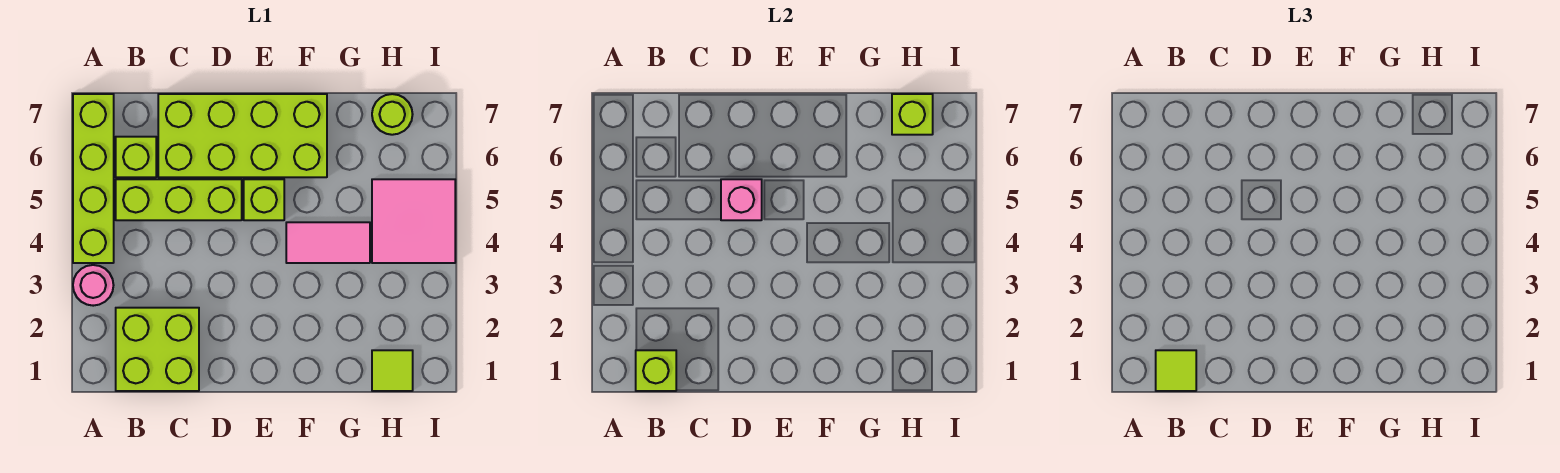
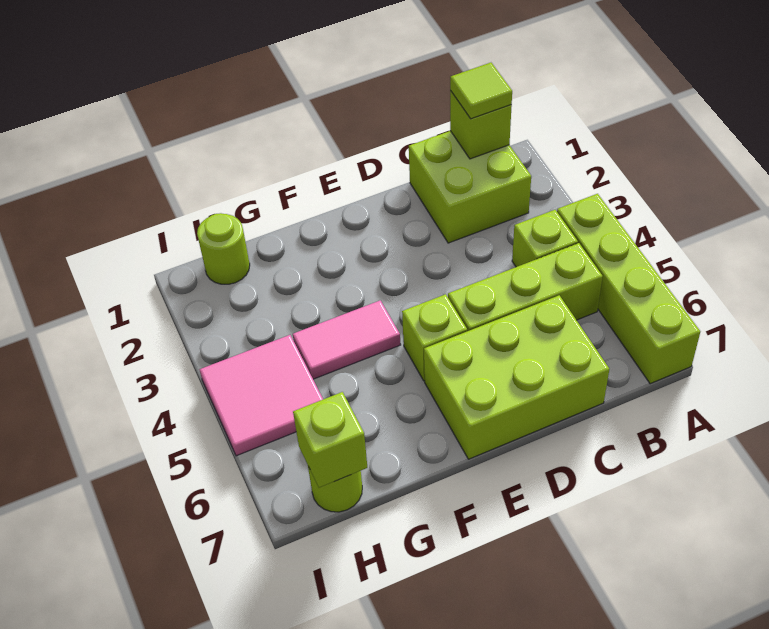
pink round brick A3 level 1 -> none
lime brick B6 level 1 -> lime brick B4 level 1
lime brick C6:F7 level 1 -> lime brick C6:E7 level 1
pink brick D5 level 2 -> none
lime tile H1 level 1 -> lime round brick H1 level 1

